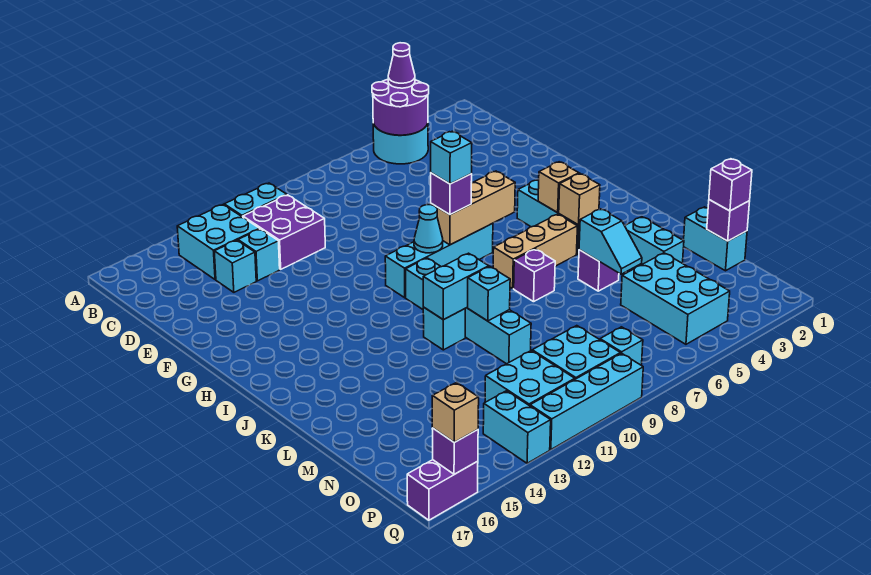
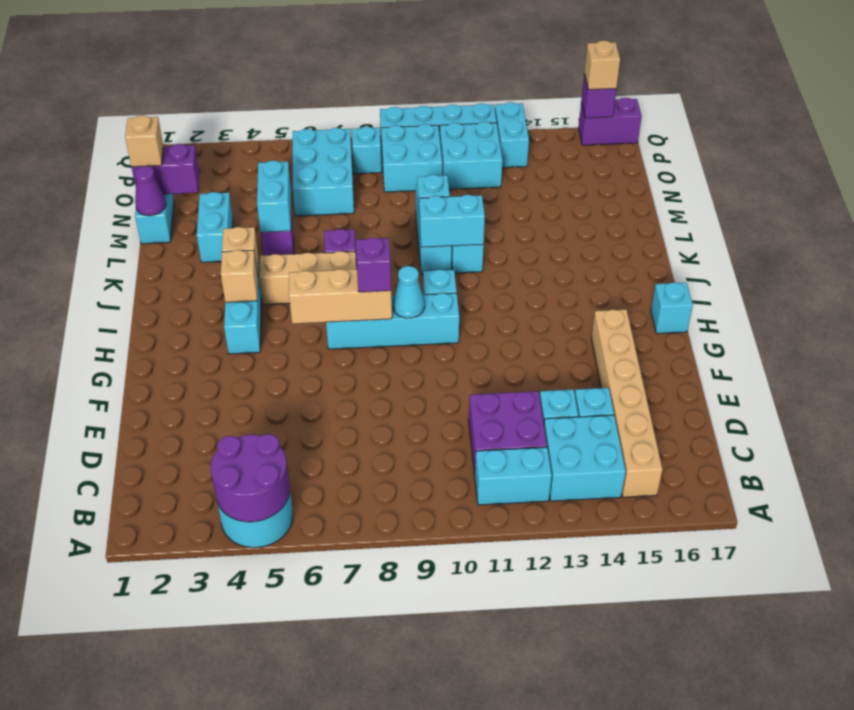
purple cone A4 level 3 -> purple cone M1 level 2
none -> tan brick B15:G15 level 1
cyan brick H8 level 4 -> cyan brick H17 level 1
cyan slope L5:M5 level 2 top L -> cyan brick L5:M5 level 2
purple brick N1 level 2 -> purple brick N1:N2 level 2
purple brick N1 level 3 -> tan brick N1 level 3
cyan brick N4:P5 level 1 -> cyan brick N6:P7 level 1

